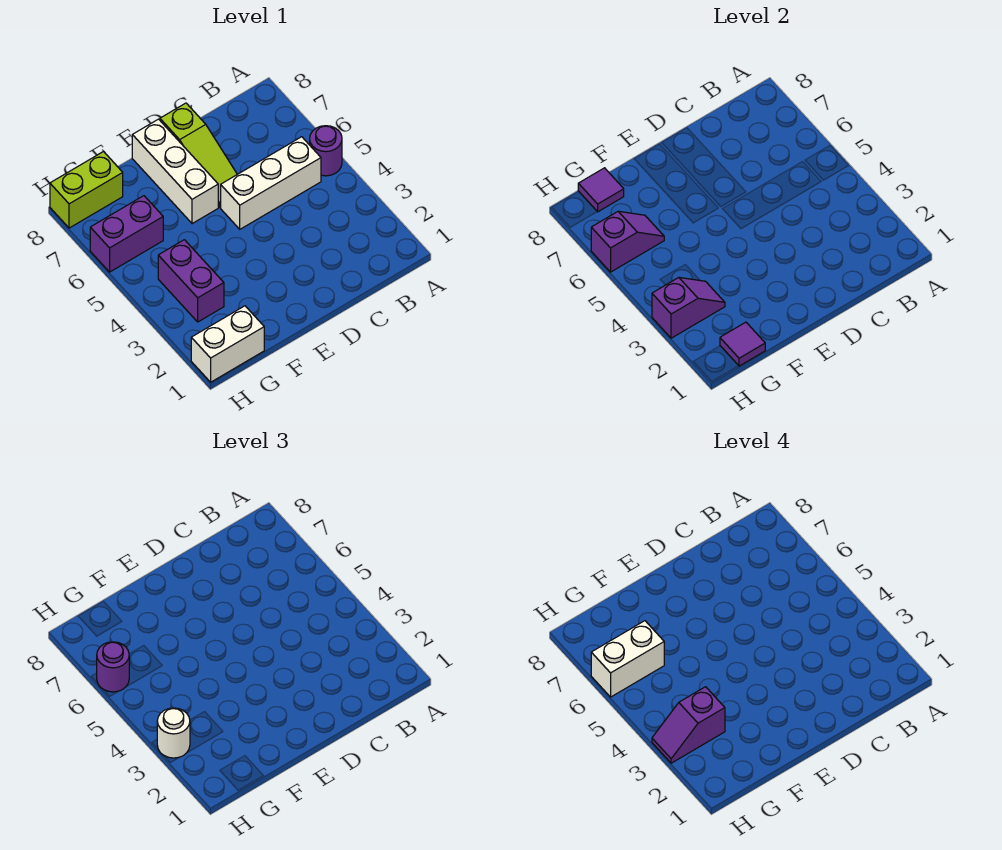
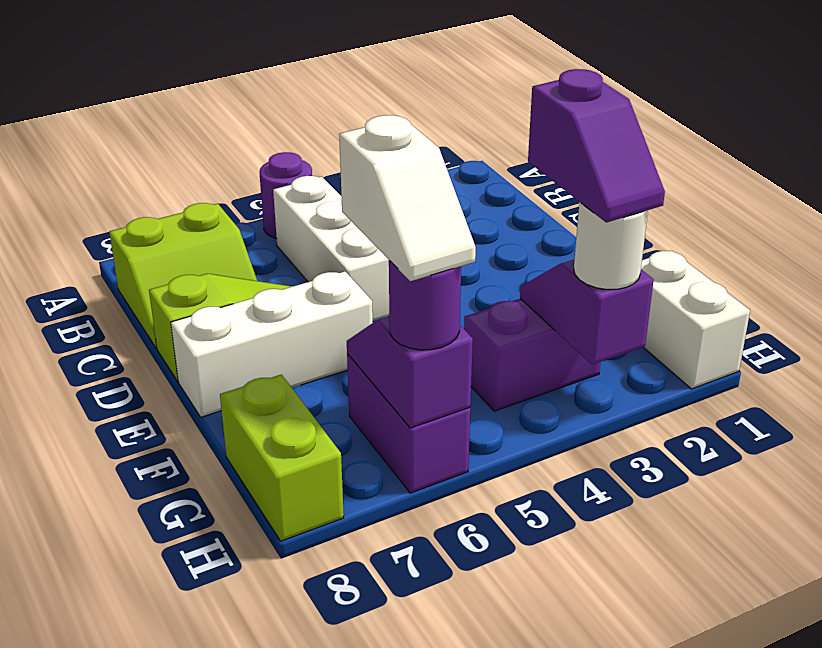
none -> lime slope B7:C8 level 1 top B
purple tile G1 level 2 -> none
white brick G6:H6 level 4 -> white slope G6:H6 level 4 top G
purple tile G8 level 2 -> none

